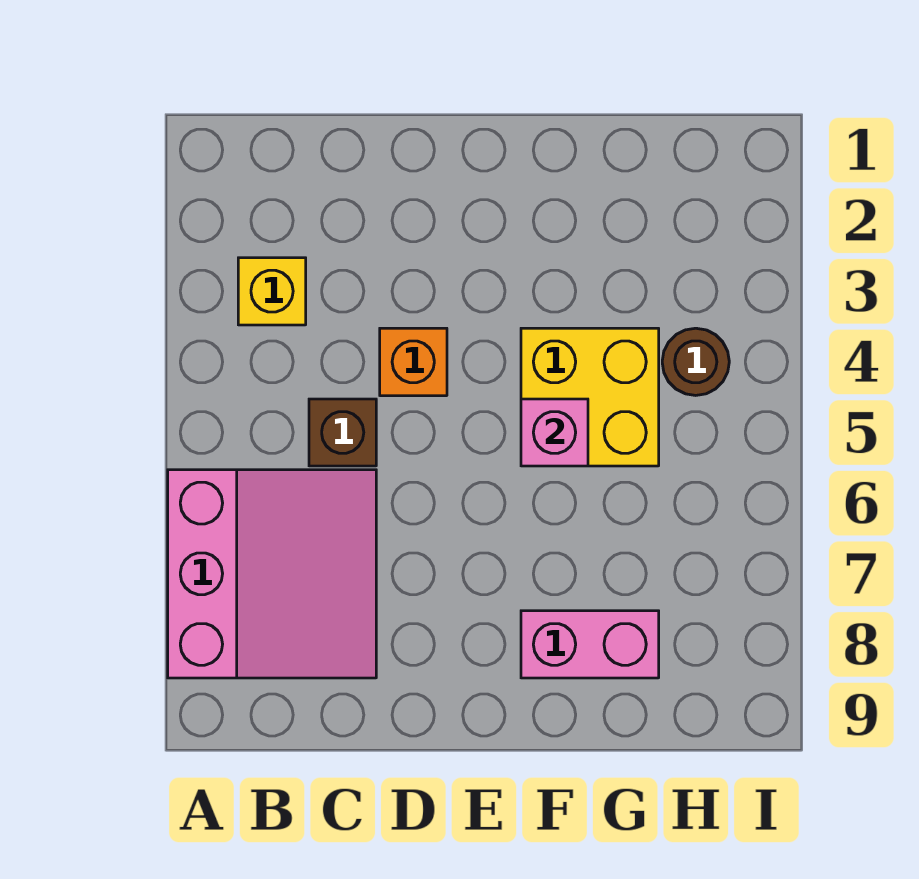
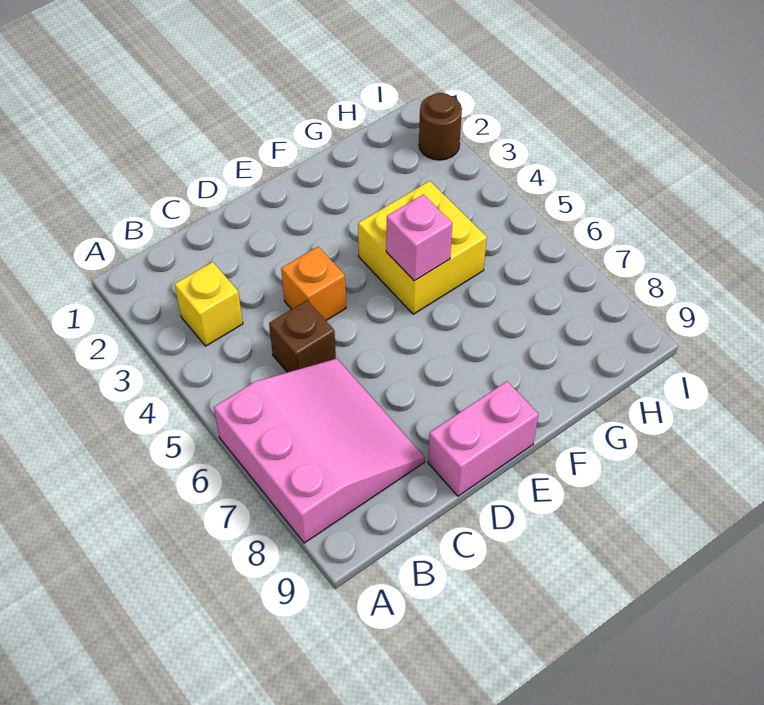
pink brick F8:G8 level 1 -> pink brick D9:E9 level 1
brown round brick H4 level 1 -> brown round brick I2 level 1

